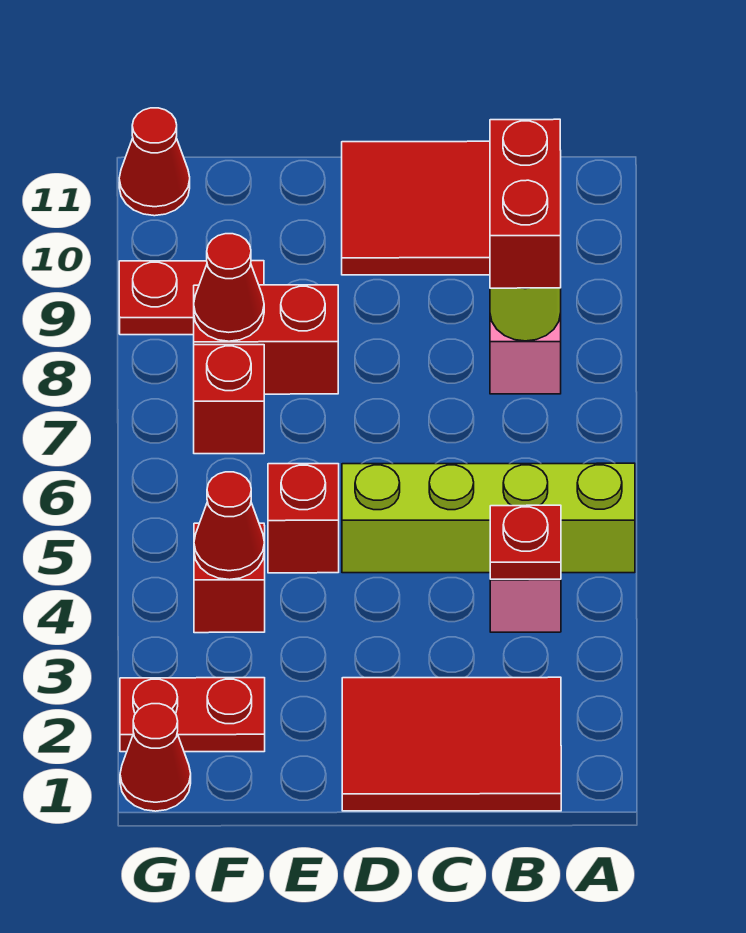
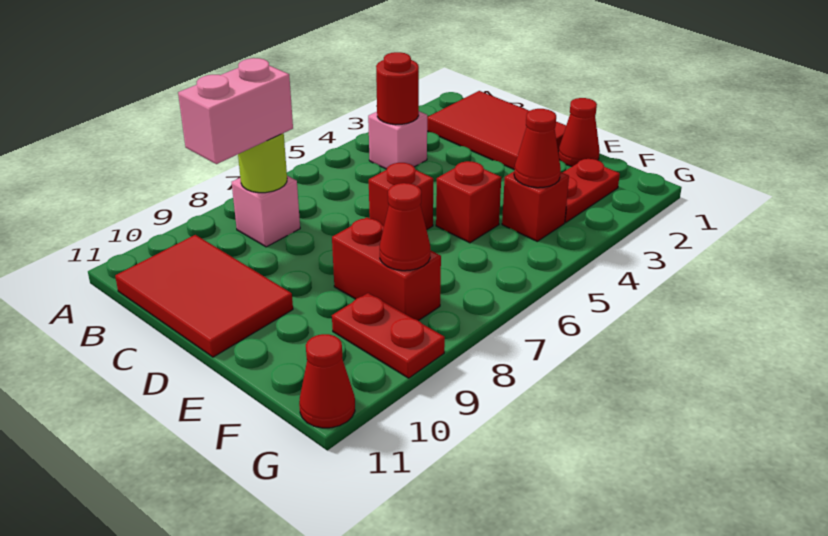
lime brick A5:D5 level 1 -> none
red plate B4 level 2 -> red round brick B4 level 2
red brick B8:B9 level 3 -> pink brick B8:B9 level 3
red plate F2:G2 level 1 -> red plate F2:F3 level 1
red brick F7 level 1 -> red brick D6 level 1
red cone G1 level 1 -> red cone E1 level 1

